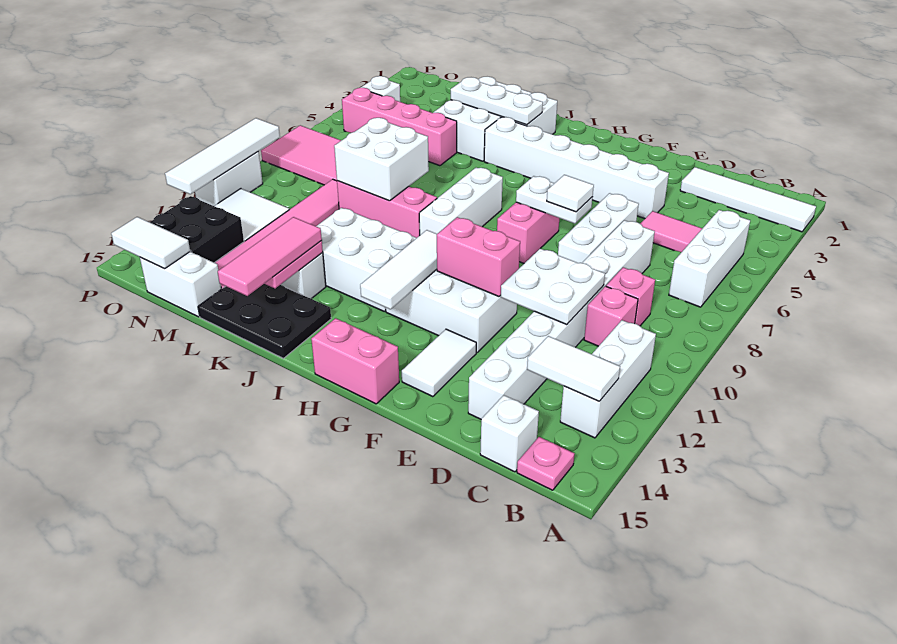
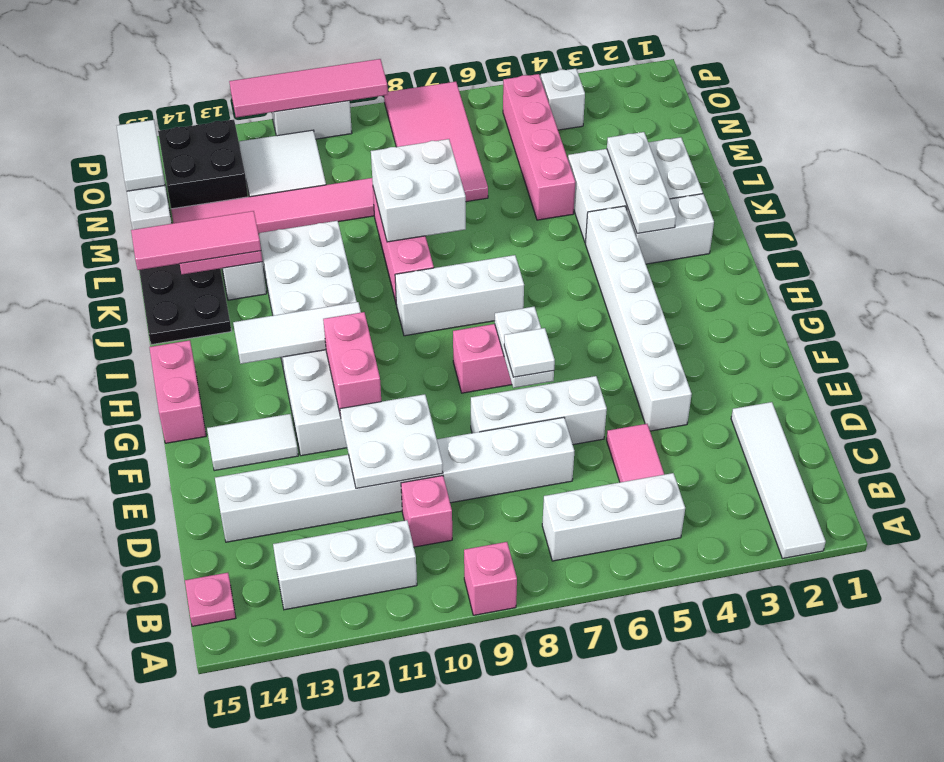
white tile B13:C13 level 2 -> none
pink brick C9 level 1 -> pink brick A9 level 1
white brick C15 level 1 -> none
white tile P9:P12 level 2 -> pink tile P9:P12 level 2

